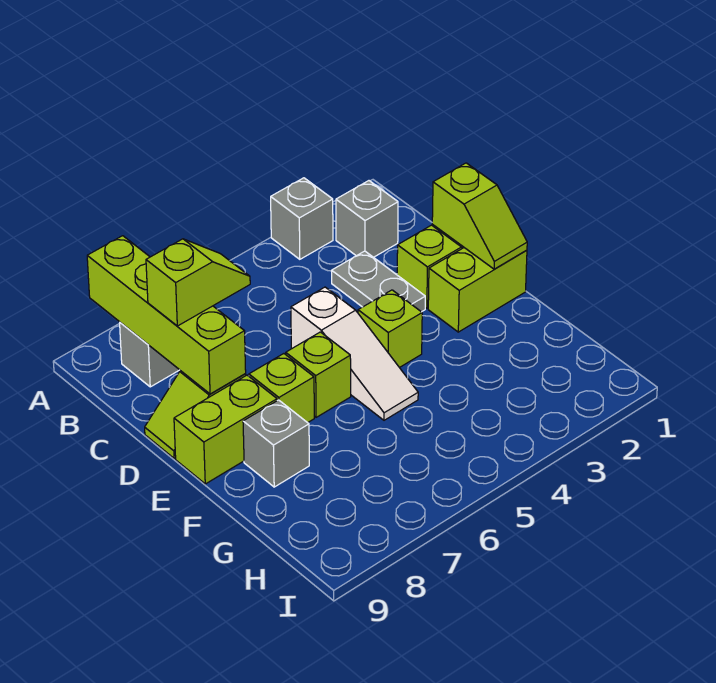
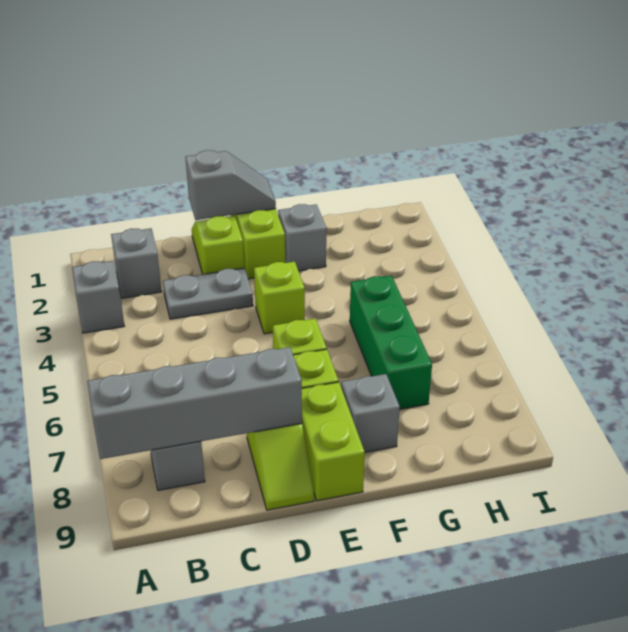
lime brick A8:D8 level 2 -> grey brick A8:D8 level 2
lime slope C7:C8 level 3 top 8 -> none
lime slope D1:E1 level 2 top D -> grey slope D1:E1 level 2 top D
white slope D5:F5 level 1 top D -> none
none -> grey brick F2 level 1
none -> green brick G5:G7 level 1

